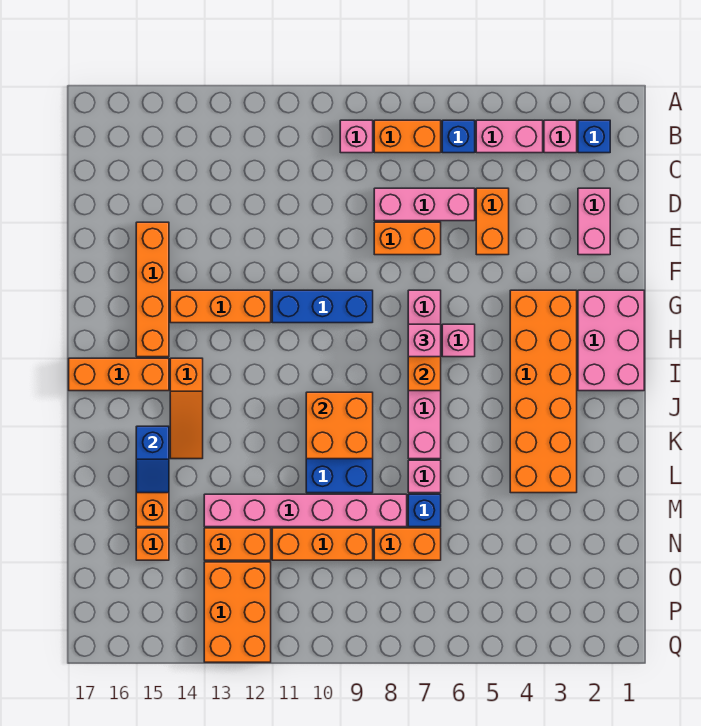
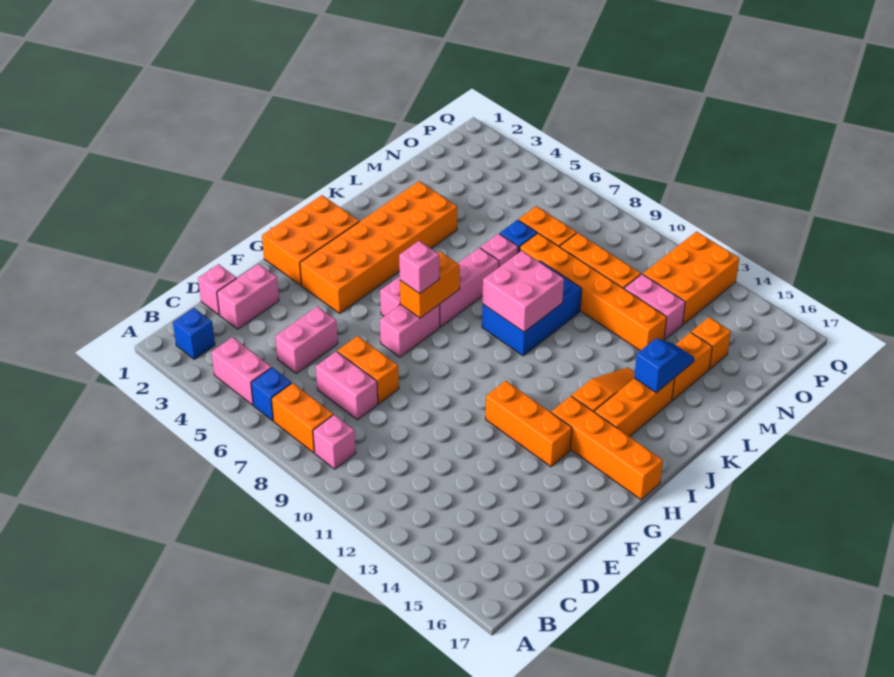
pink brick B3 level 1 -> pink brick D1 level 1
orange brick D5:E5 level 1 -> pink brick D5:E5 level 1
pink brick D6:D8 level 1 -> pink brick D7:D8 level 1
orange brick E15:H15 level 1 -> orange brick H14:H17 level 1
pink brick G1:I2 level 1 -> orange brick G1:I2 level 1
blue brick G9:G11 level 1 -> none
orange brick I15:I17 level 1 -> orange brick I15:K15 level 1
orange brick J9:K10 level 2 -> pink brick J9:K10 level 2
pink brick M8:M13 level 1 -> orange brick M8:M13 level 1
orange brick N12:N13 level 1 -> pink brick N12:N13 level 1

